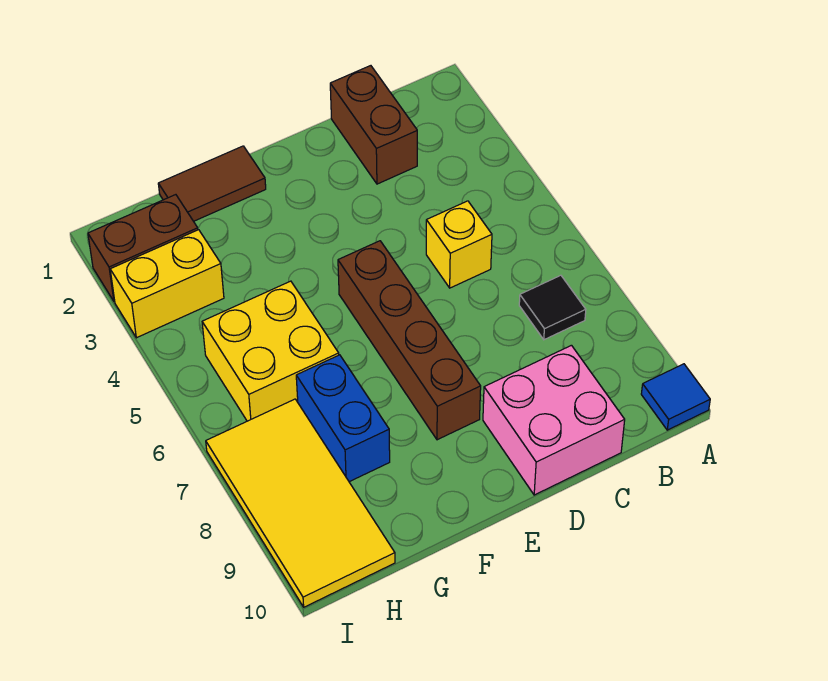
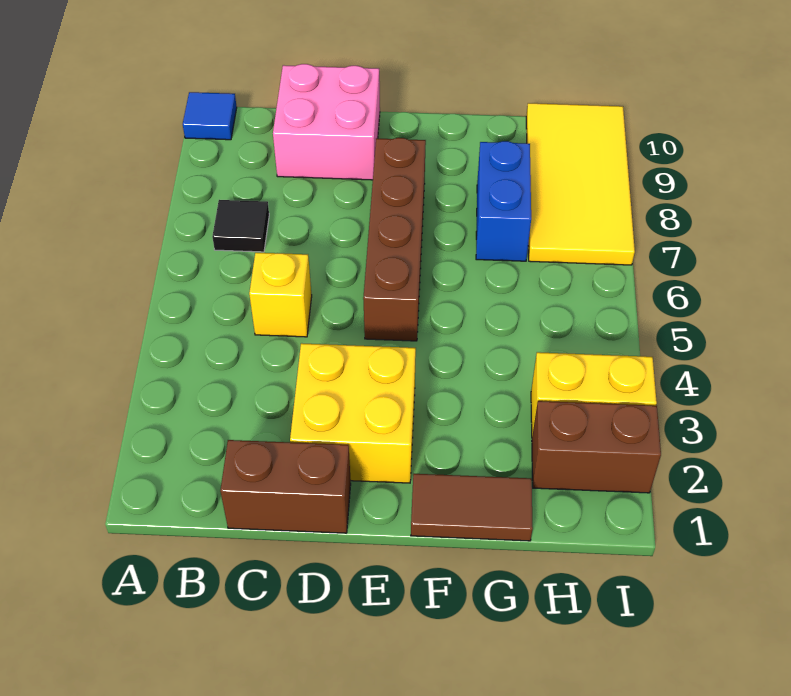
brown brick C1:C2 level 1 -> brown brick C1:D1 level 1
yellow brick G5:H6 level 1 -> yellow brick D2:E3 level 1

